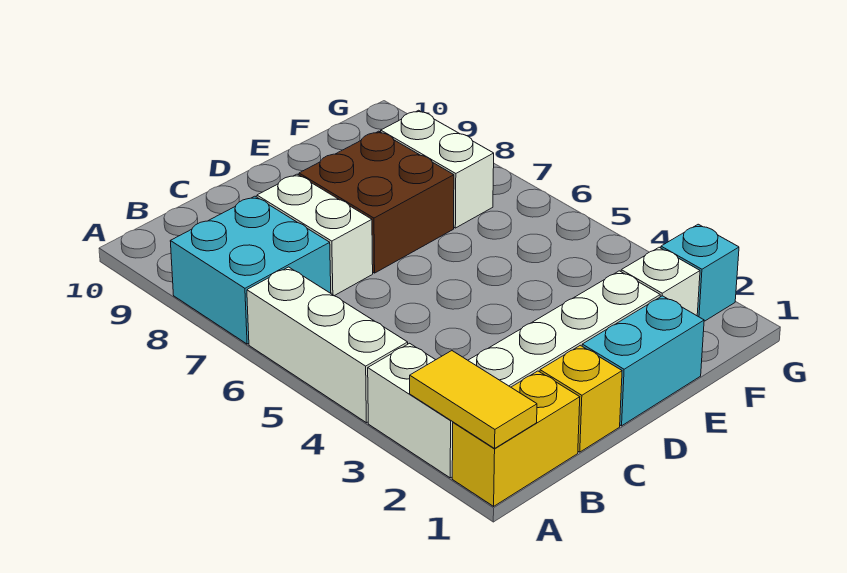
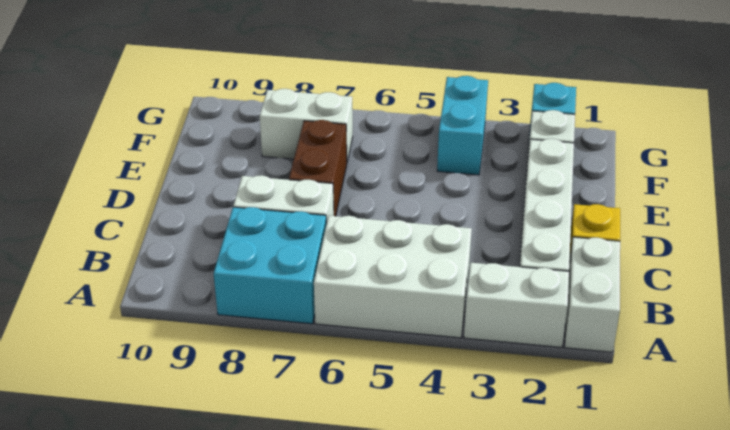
yellow brick A1:B1 level 1 -> white brick A1:B1 level 1
yellow tile A1:A2 level 2 -> none
white brick A4:A6 level 1 -> white brick A4:B6 level 1
cyan brick D1:E1 level 1 -> cyan brick F4:G4 level 1
brown brick D7:E8 level 1 -> brown brick D7:E7 level 1

